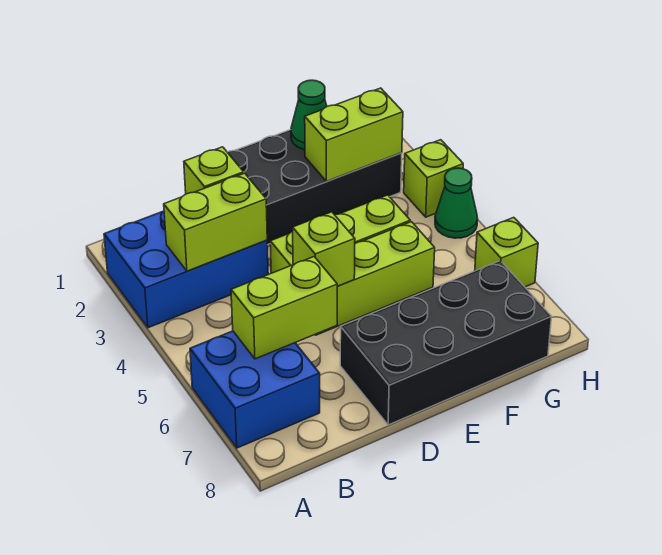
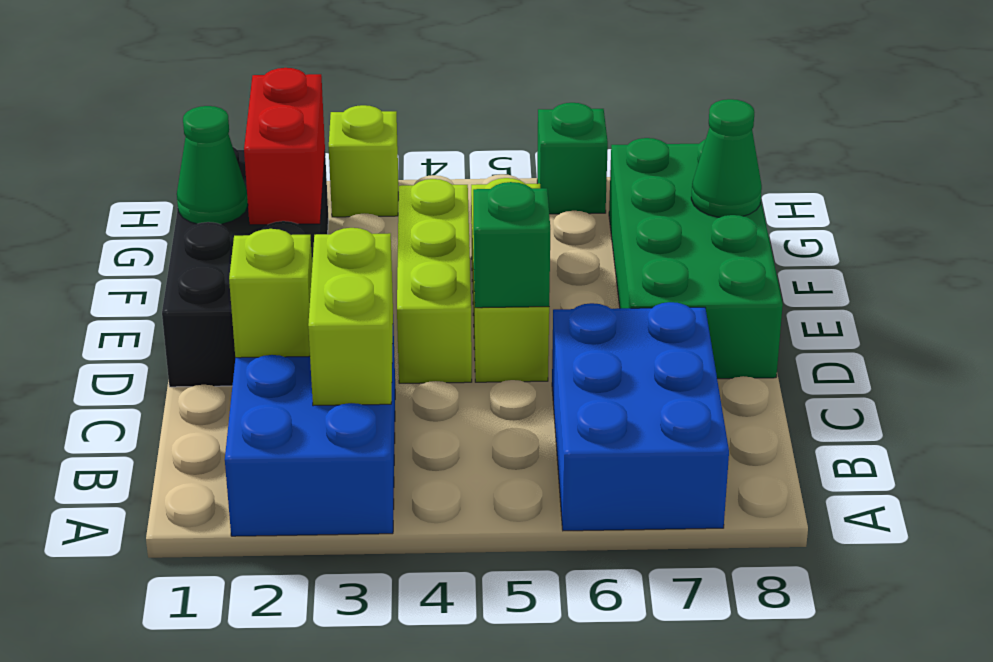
blue brick A6:B7 level 1 -> blue brick A6:C7 level 1
lime brick B6:C6 level 2 -> none
lime brick D5 level 2 -> green brick D5 level 2
black brick D7:G8 level 1 -> green brick D7:G8 level 1
lime brick F2:G2 level 2 -> red brick F2:G2 level 2
green cone H4 level 1 -> green cone F8 level 2
lime brick H6 level 1 -> green brick H6 level 1

